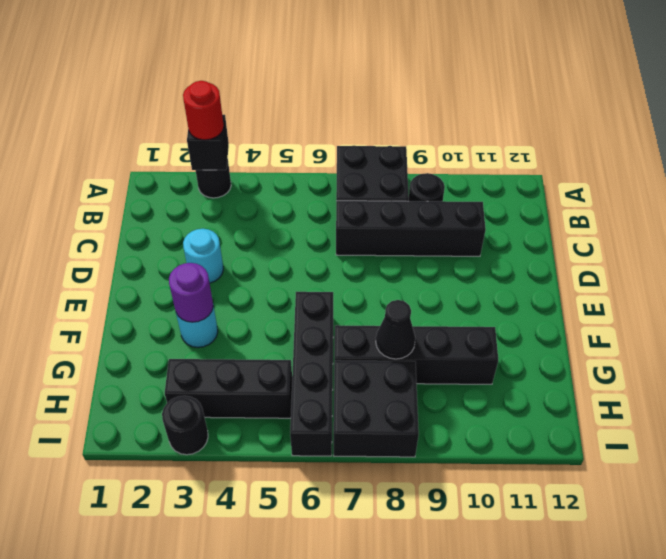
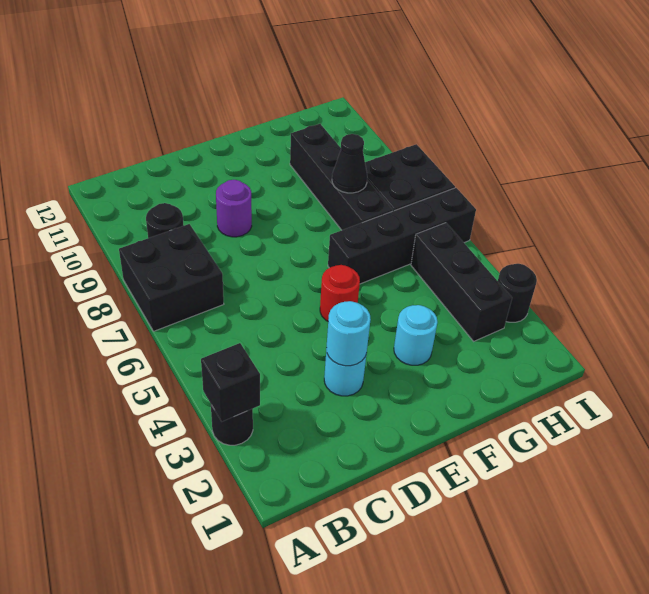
red round brick A3 level 3 -> red round brick E5 level 1
black brick C7:C10 level 1 -> none
none -> cyan round brick D3 level 2
purple round brick F3 level 2 -> purple round brick D9 level 1

